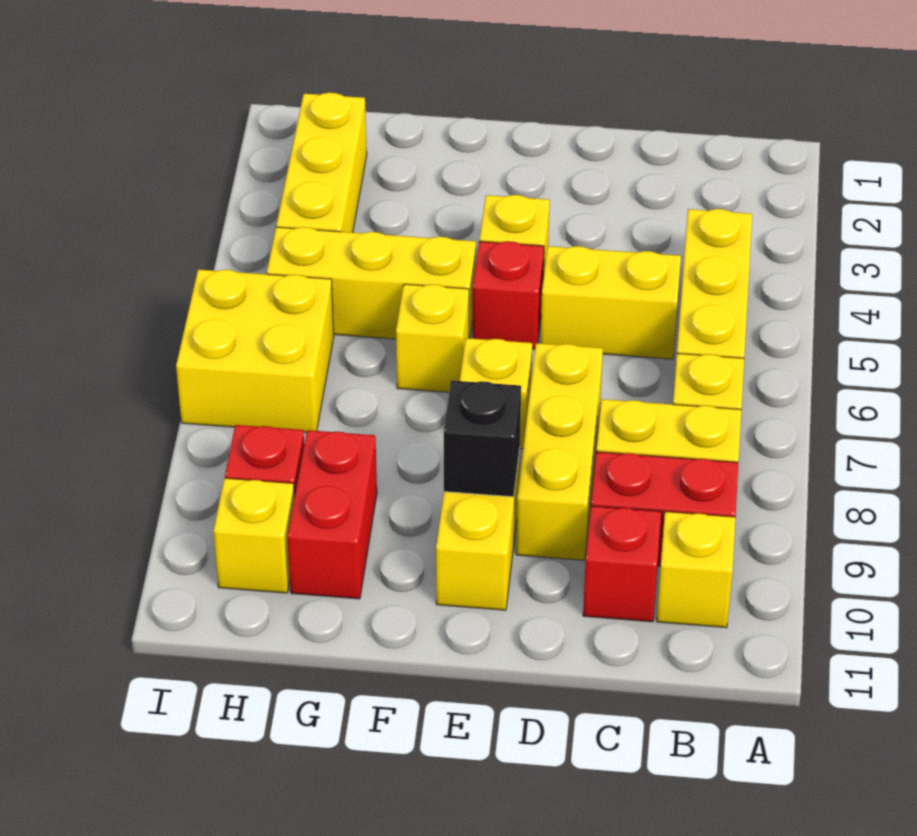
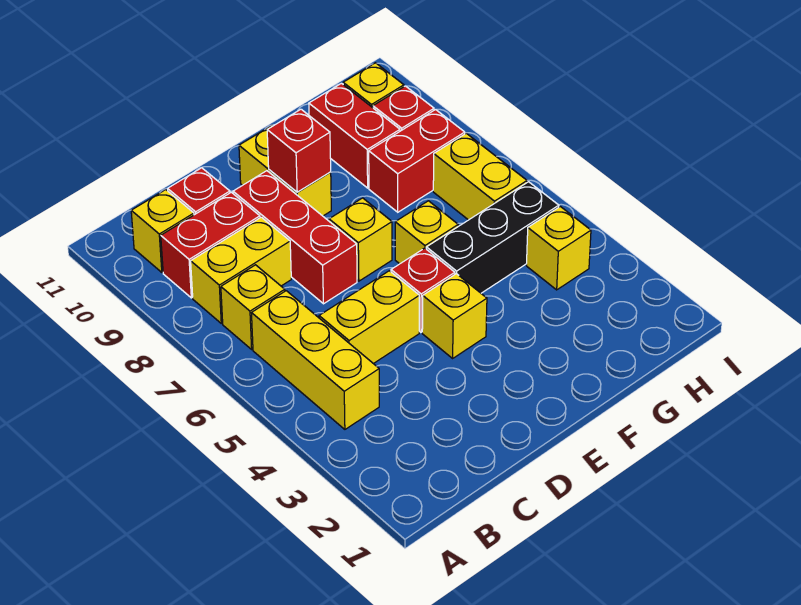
yellow brick D7:D9 level 1 -> red brick D7:D9 level 1
black brick E9 level 2 -> red brick E9 level 2
yellow brick F5:H5 level 1 -> black brick F5:H5 level 1
none -> red brick G8:H8 level 1
yellow brick H2:H4 level 1 -> yellow brick H4 level 1
yellow brick H6:I7 level 1 -> yellow brick H6:H7 level 1

